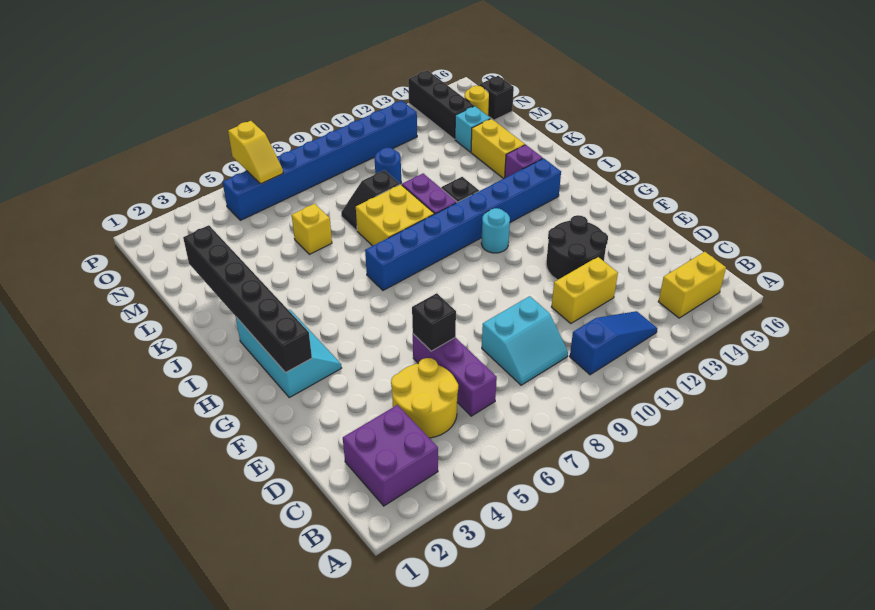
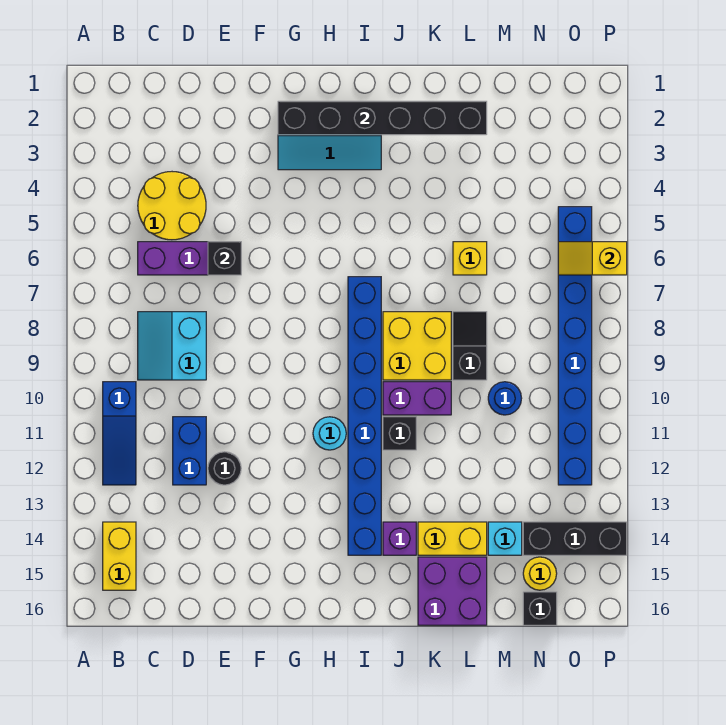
purple brick B2:C3 level 1 -> purple brick K15:L16 level 1
yellow brick D11:D12 level 1 -> blue brick D11:D12 level 1
black round brick E12:F13 level 1 -> black round brick E12 level 1

